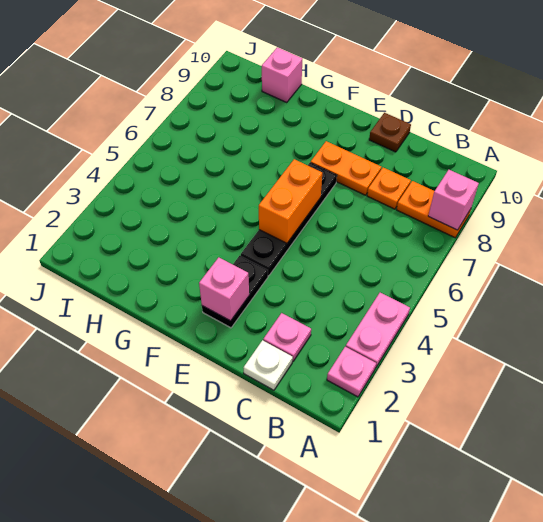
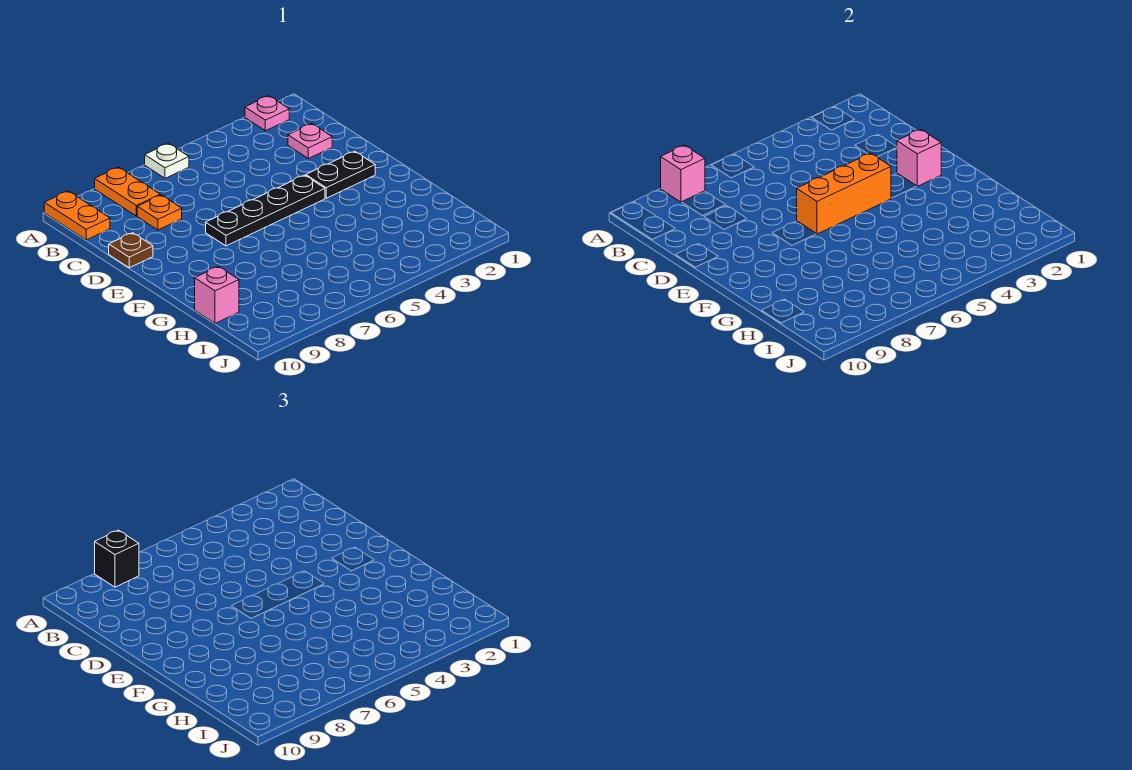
pink plate A3:A4 level 1 -> none
none -> black brick A8 level 3
white plate C1 level 1 -> white plate A6 level 1
orange plate D8:E8 level 1 -> orange plate A10:B10 level 1
orange brick E5:E6 level 2 -> orange brick E4:E6 level 2

